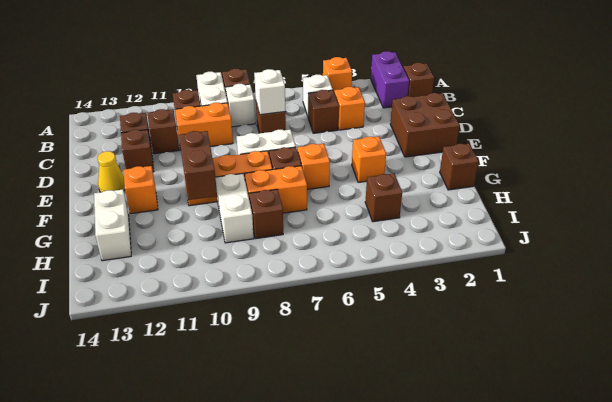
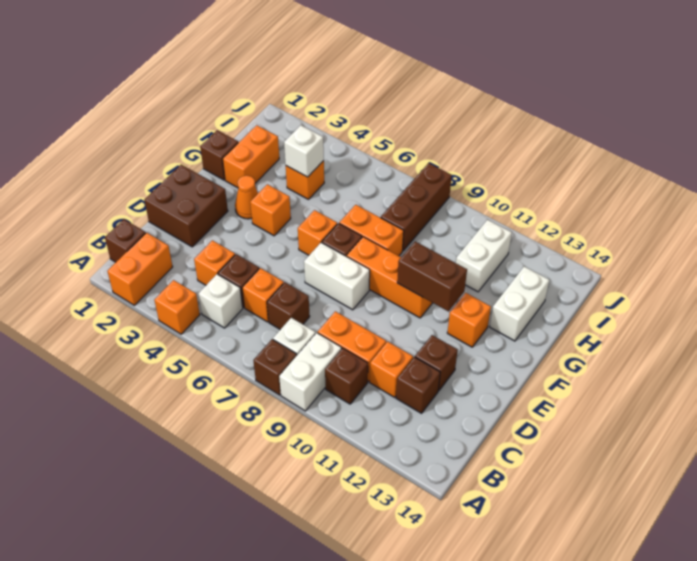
purple brick A2:B2 level 1 -> orange brick A2:B2 level 1
none -> orange brick C6 level 1
white brick C7 level 2 -> white brick H4 level 2
brown brick C11 level 1 -> orange brick C11 level 1
yellow cone E13 level 1 -> none
none -> orange cone F3 level 1
brown brick F10:G10 level 2 -> brown brick F10:F11 level 2
none -> orange brick G2:H2 level 1
white brick G9:H9 level 1 -> white brick H11:I11 level 1
brown brick H4 level 1 -> orange brick H4 level 1
brown brick H8 level 1 -> brown brick H8:J8 level 1

